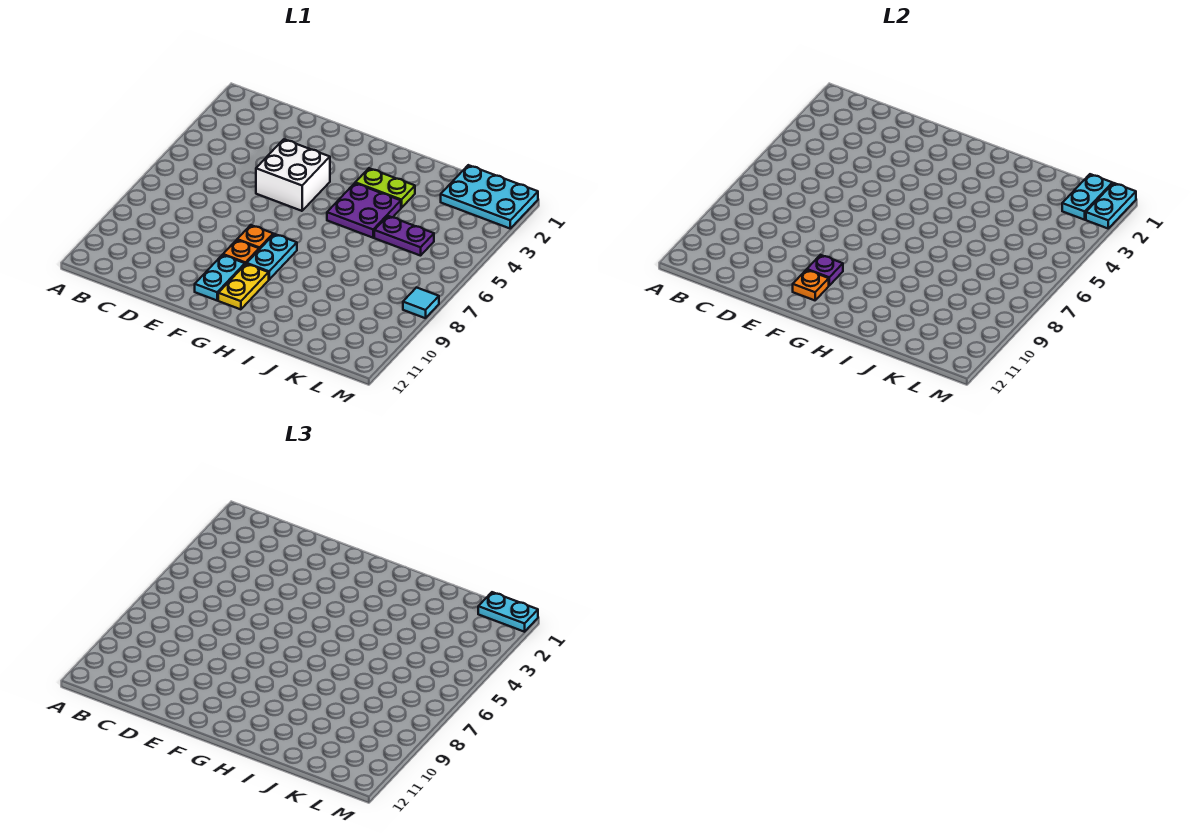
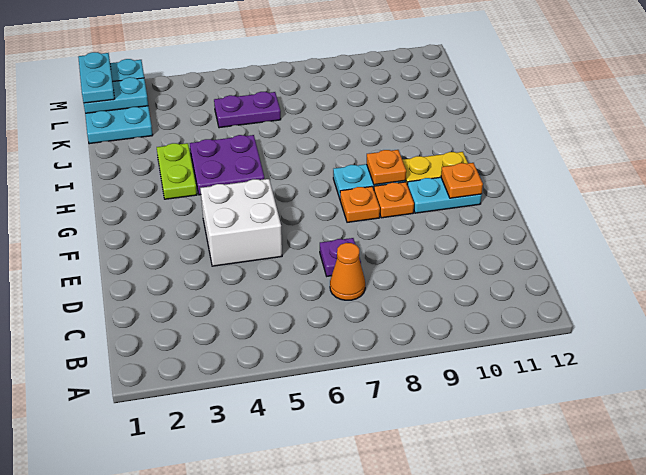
none -> orange cone C7 level 1
purple plate F10 level 2 -> purple plate D7 level 1
none -> orange plate G9 level 2
purple plate J5:K5 level 1 -> purple plate K5:K6 level 1
cyan tile M8 level 1 -> none

